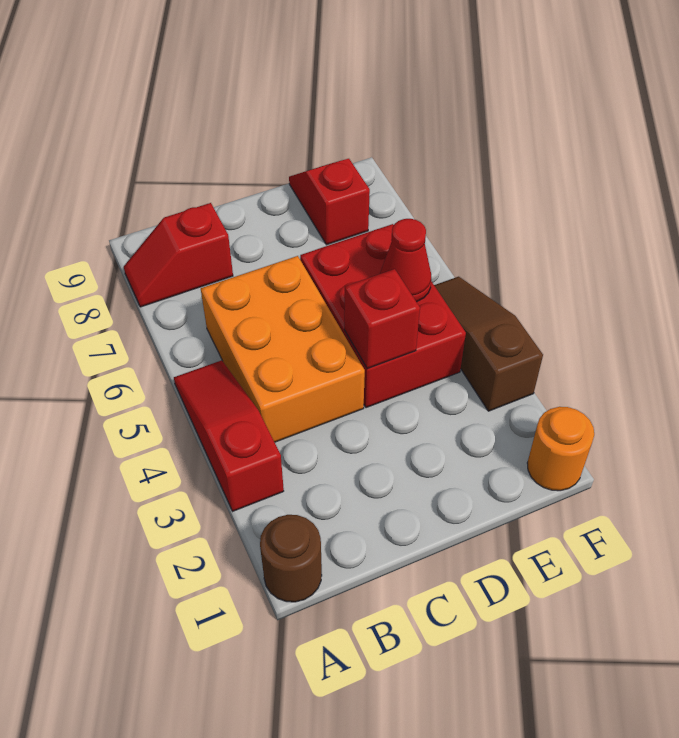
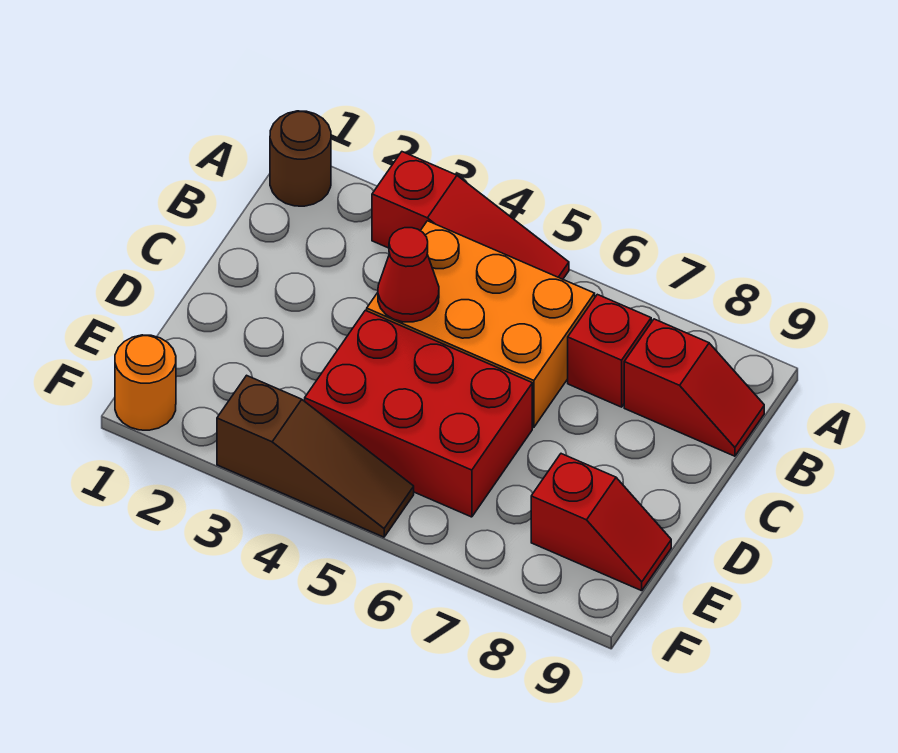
red slope A8:B8 level 1 top B -> red slope B8:B9 level 1 top 8
red brick D4 level 2 -> red brick B7 level 1
red cone E5 level 2 -> red cone C4 level 2

